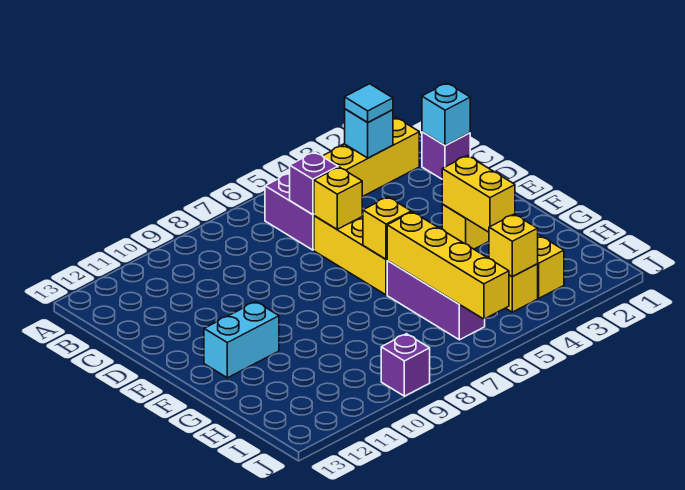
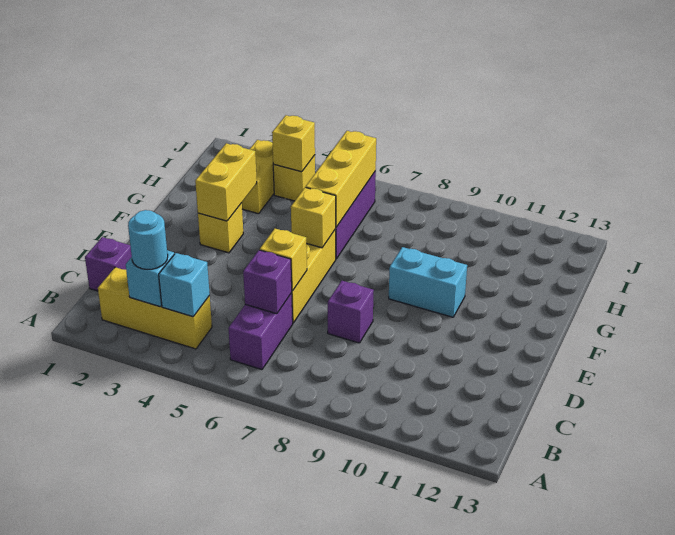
cyan tile B3 level 3 -> cyan round brick B3 level 3
cyan brick C1 level 2 -> cyan brick B4 level 2
cyan brick F11:F12 level 1 -> cyan brick F9:F10 level 1
yellow brick G6:J6 level 2 -> yellow brick G6:I6 level 2
purple brick J9 level 1 -> purple brick D8 level 1

